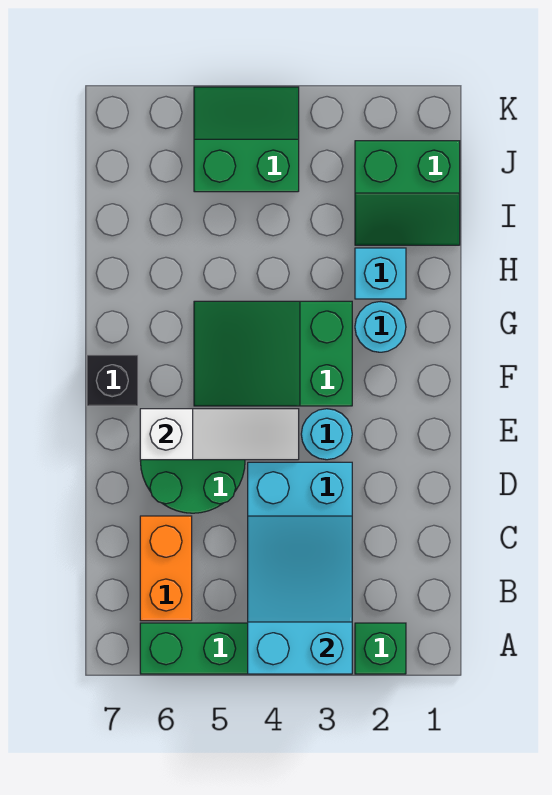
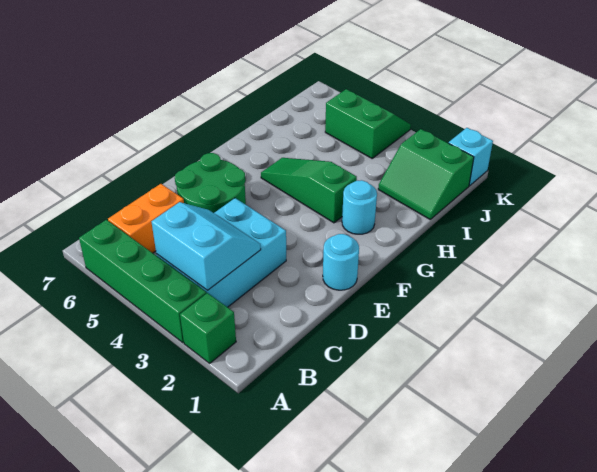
cyan slope A3:C4 level 2 top A -> cyan slope B3:C4 level 2 top B
cyan round brick E3 level 1 -> cyan round brick E1 level 1
white slope E4:E6 level 2 top 6 -> none
green slope F3:G5 level 1 top 3 -> green slope G3:G5 level 1 top 3
black brick F7 level 1 -> none
cyan brick H2 level 1 -> cyan brick K1 level 1

